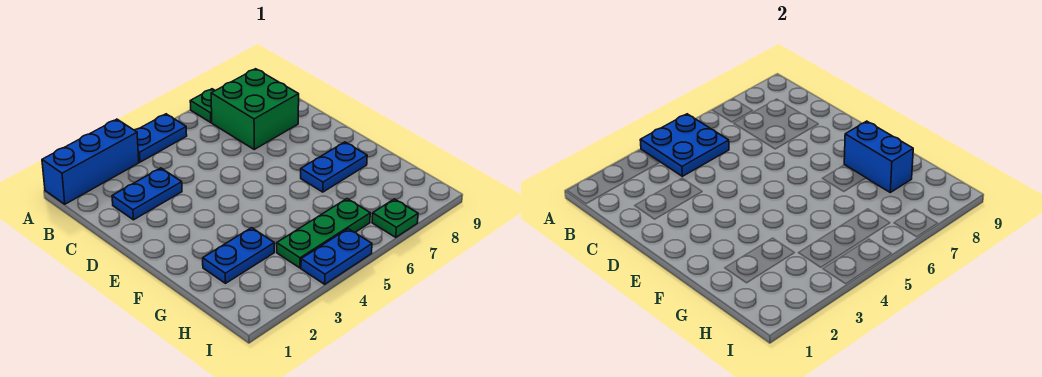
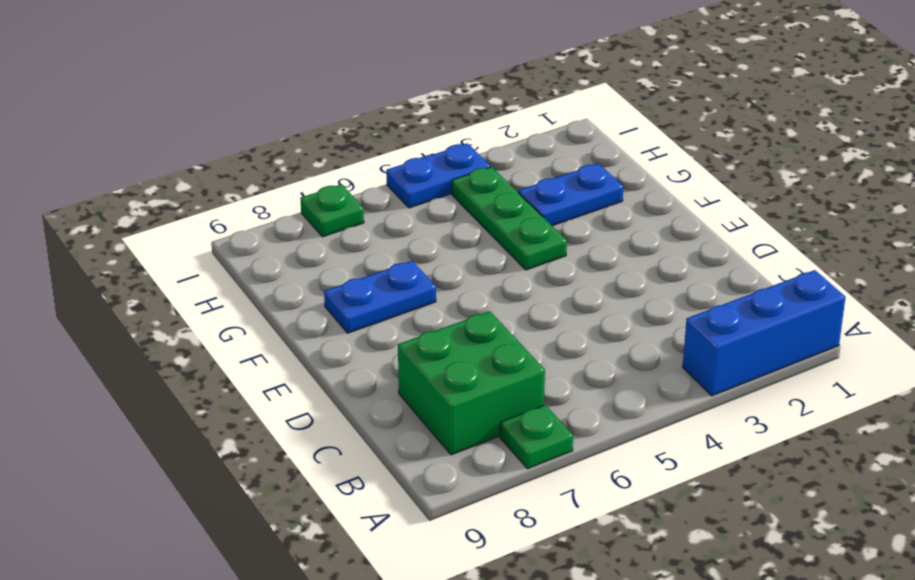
blue plate A4:A5 level 1 -> none
blue plate A4:B5 level 2 -> none
blue plate C2:C3 level 1 -> none
blue brick F8:G8 level 2 -> none
green plate H4:H6 level 1 -> green plate F4:H4 level 1

